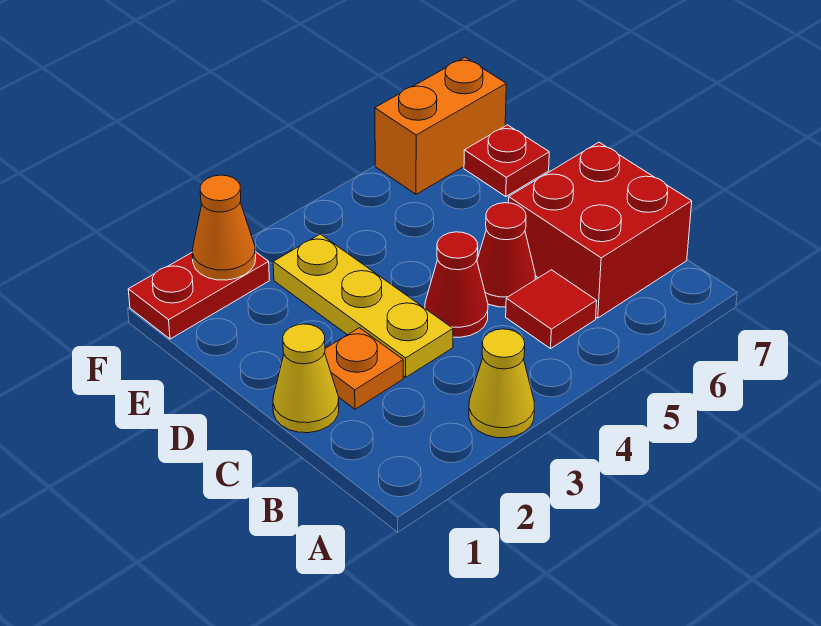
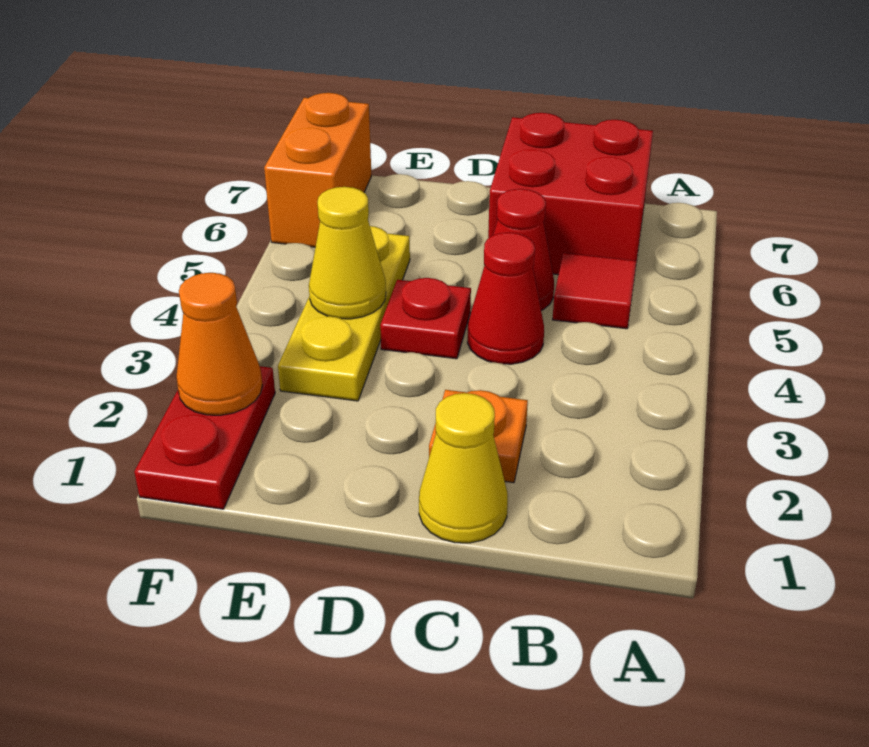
yellow cone A3 level 1 -> yellow cone E4 level 2
yellow plate C3:E3 level 1 -> yellow plate E3:E5 level 1
red plate E7 level 1 -> red plate D4 level 1

